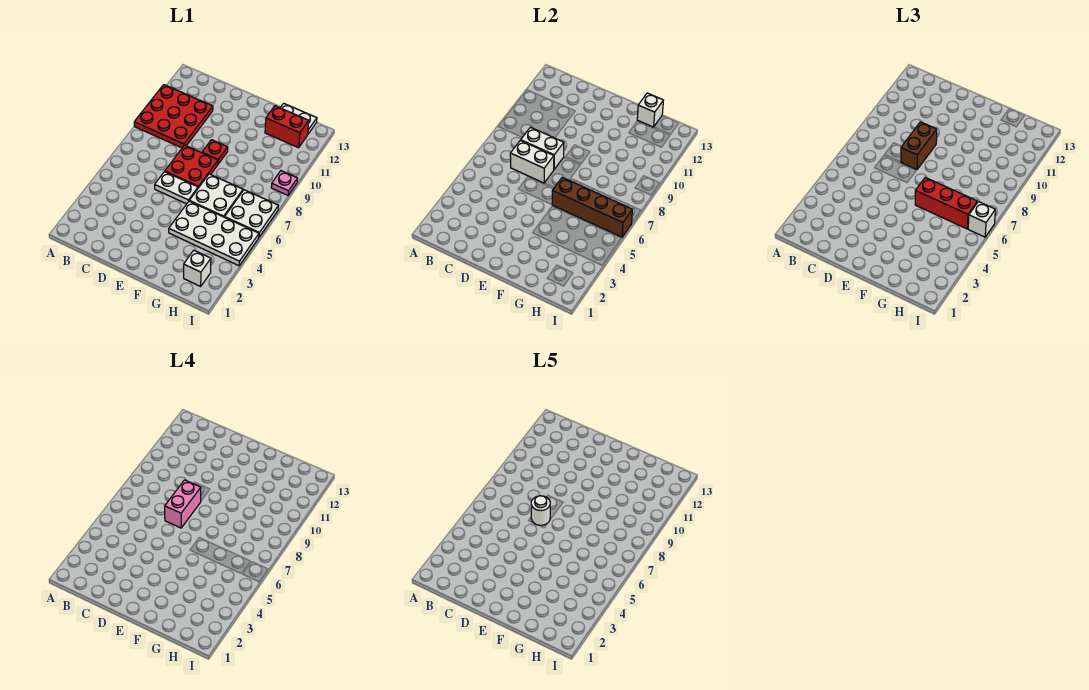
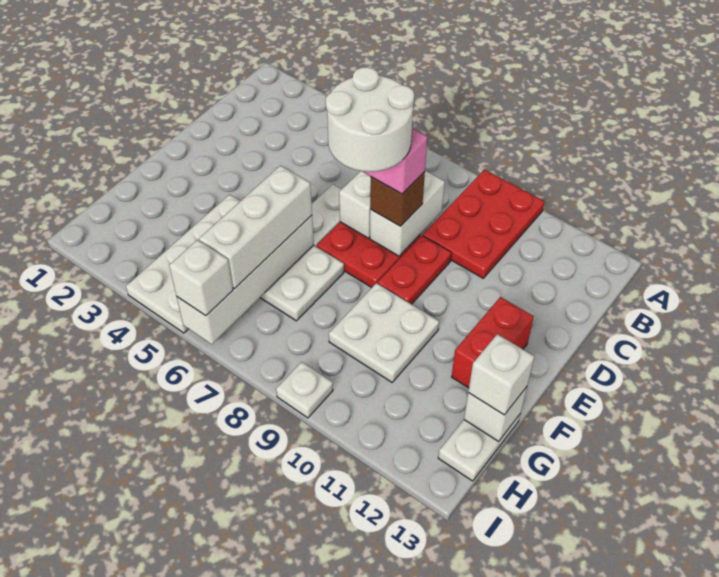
red plate A9:C11 level 1 -> red plate A9:C10 level 1
white round brick D7 level 5 -> white round brick D7:E8 level 5
brown brick D8:D9 level 3 -> brown brick D8 level 3
red plate E9 level 1 -> red plate D9:E9 level 1
brown brick F6:I6 level 2 -> white brick F6:I6 level 2
red brick F6:H6 level 3 -> white brick F6:H6 level 3
red brick G12:H12 level 1 -> red brick E12:F12 level 1
white brick H2 level 1 -> white brick G13 level 3
white plate H6:I7 level 1 -> white plate F9:G10 level 1
pink plate I9 level 1 -> white plate I9 level 1

